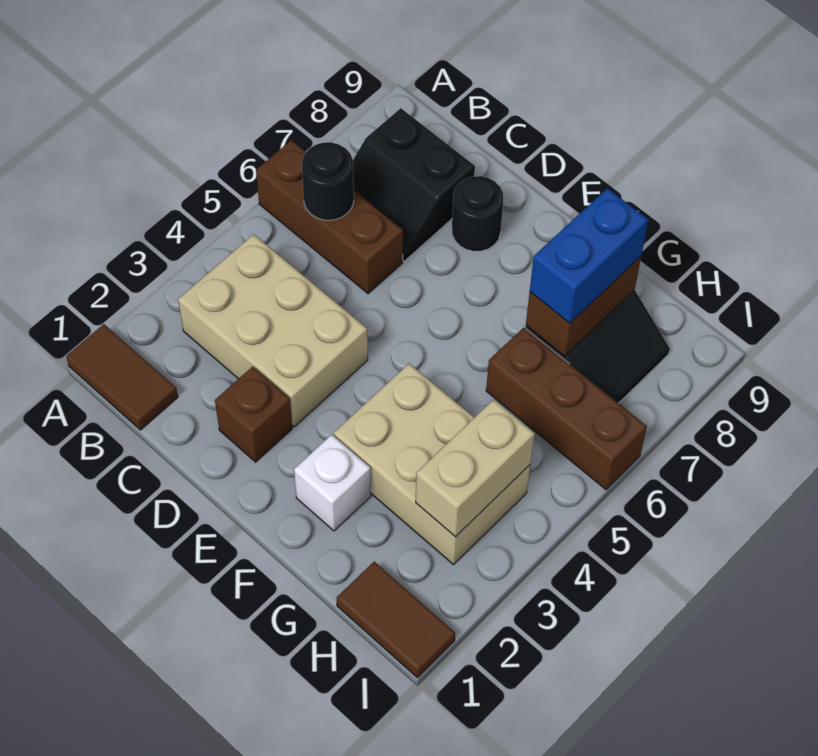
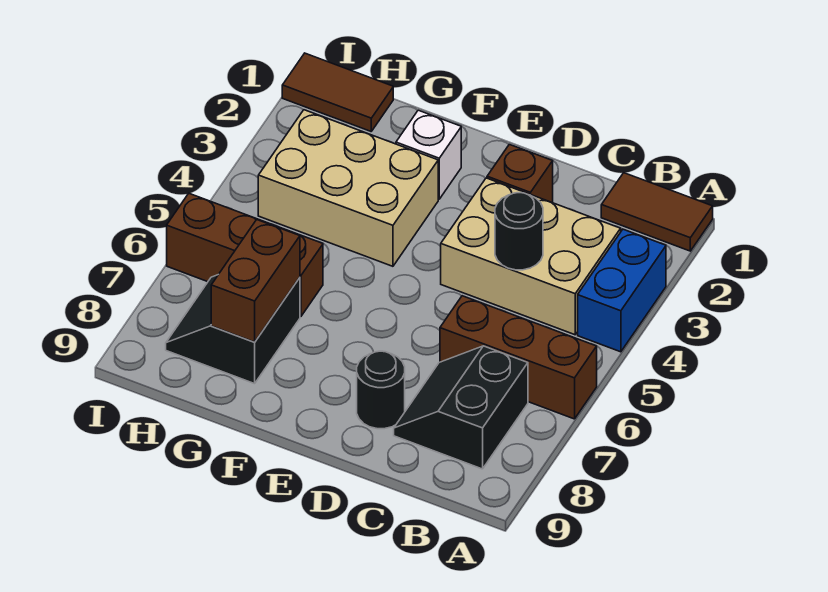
black round brick B6 level 2 -> black round brick C4 level 2
black slope B7:C8 level 1 top 8 -> black slope B7:C8 level 1 top B
blue brick G7:G8 level 3 -> blue brick A3:A4 level 1
tan brick H3:H4 level 2 -> none

